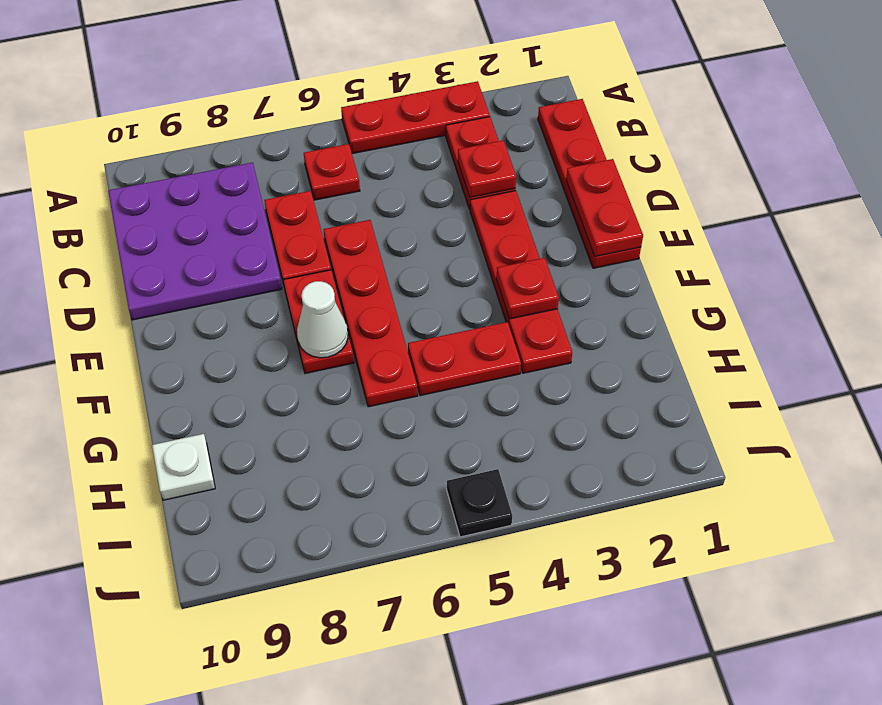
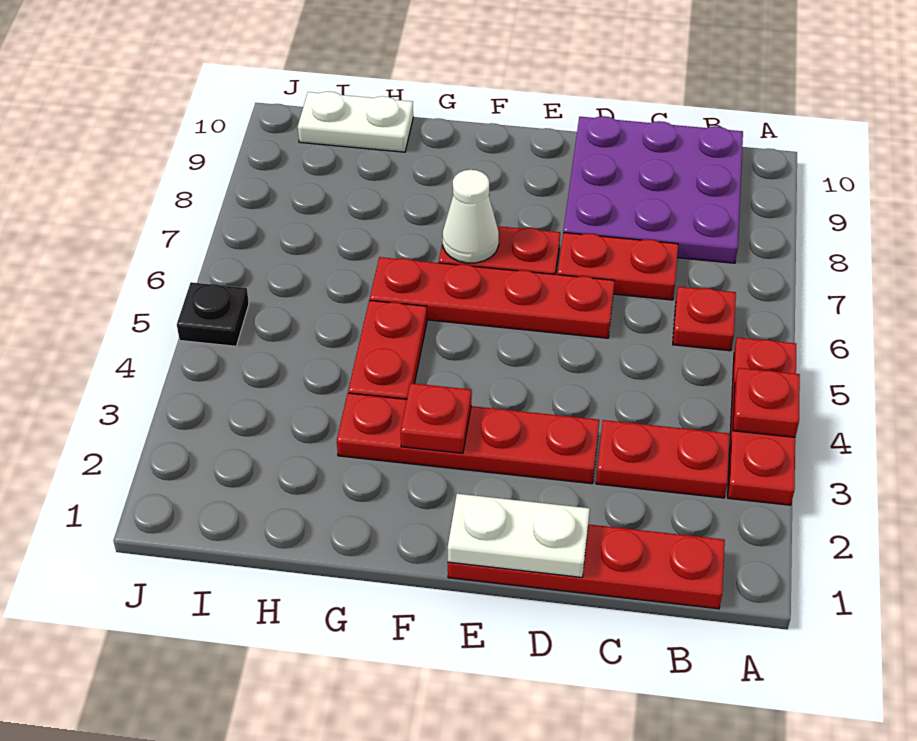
red plate C3 level 2 -> red plate A4 level 2
red plate D1:E1 level 2 -> white plate D1:E1 level 2
white plate H10 level 1 -> white plate H10:I10 level 1

